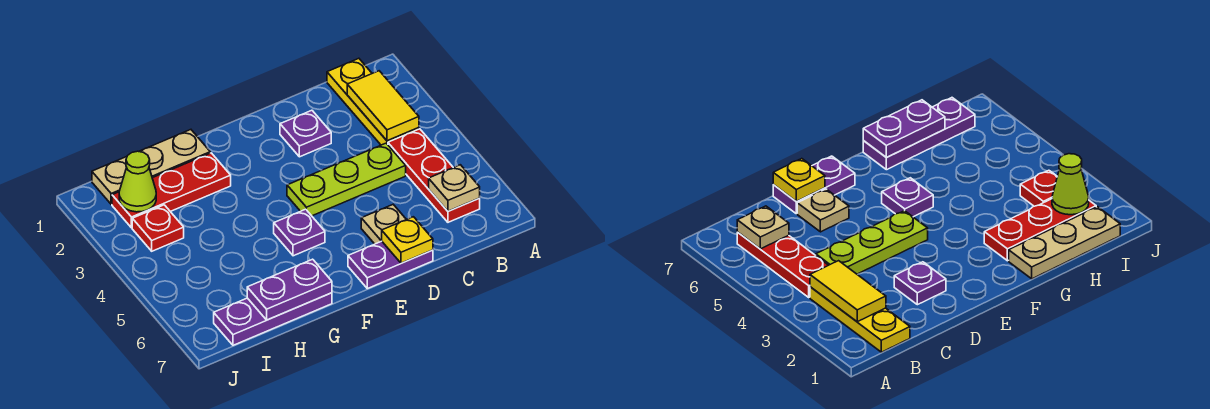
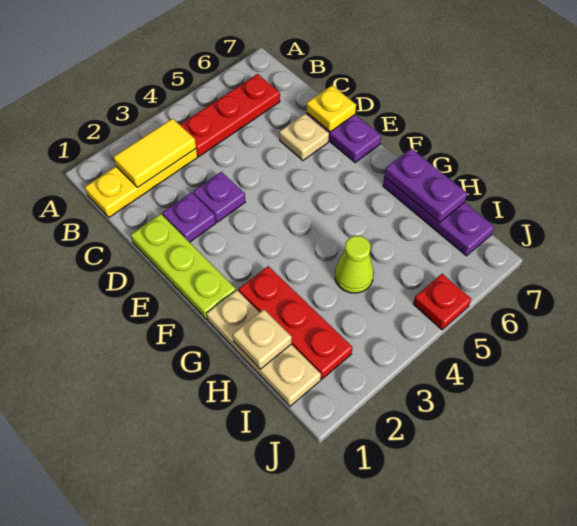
tan plate B6 level 2 -> tan plate H1 level 2
lime plate C4:E4 level 1 -> lime plate D1:F1 level 1
purple plate F5 level 1 -> purple plate D3 level 1
lime cone I2 level 2 -> lime cone H4 level 1
red plate I3 level 1 -> red plate J5 level 1

